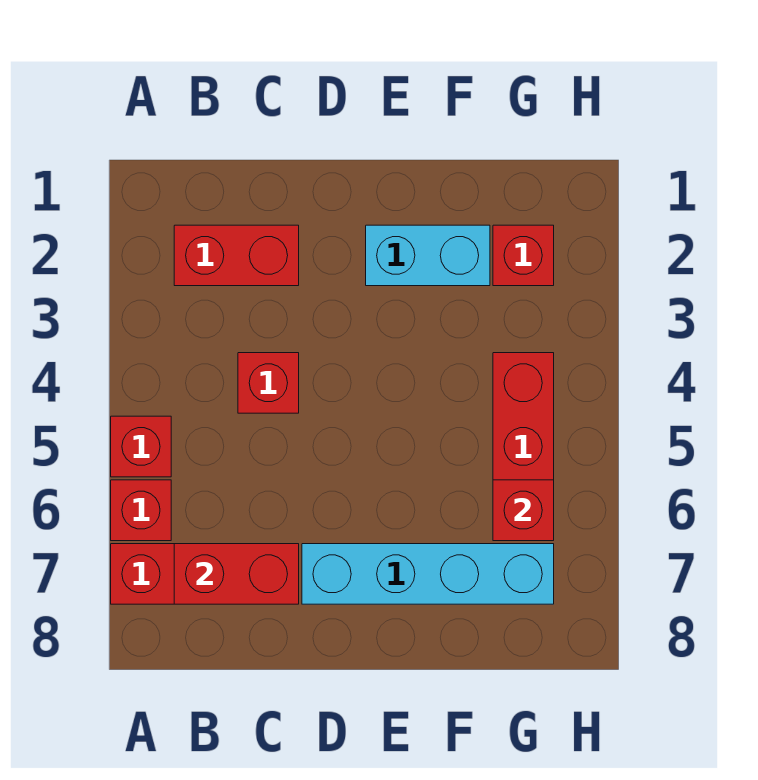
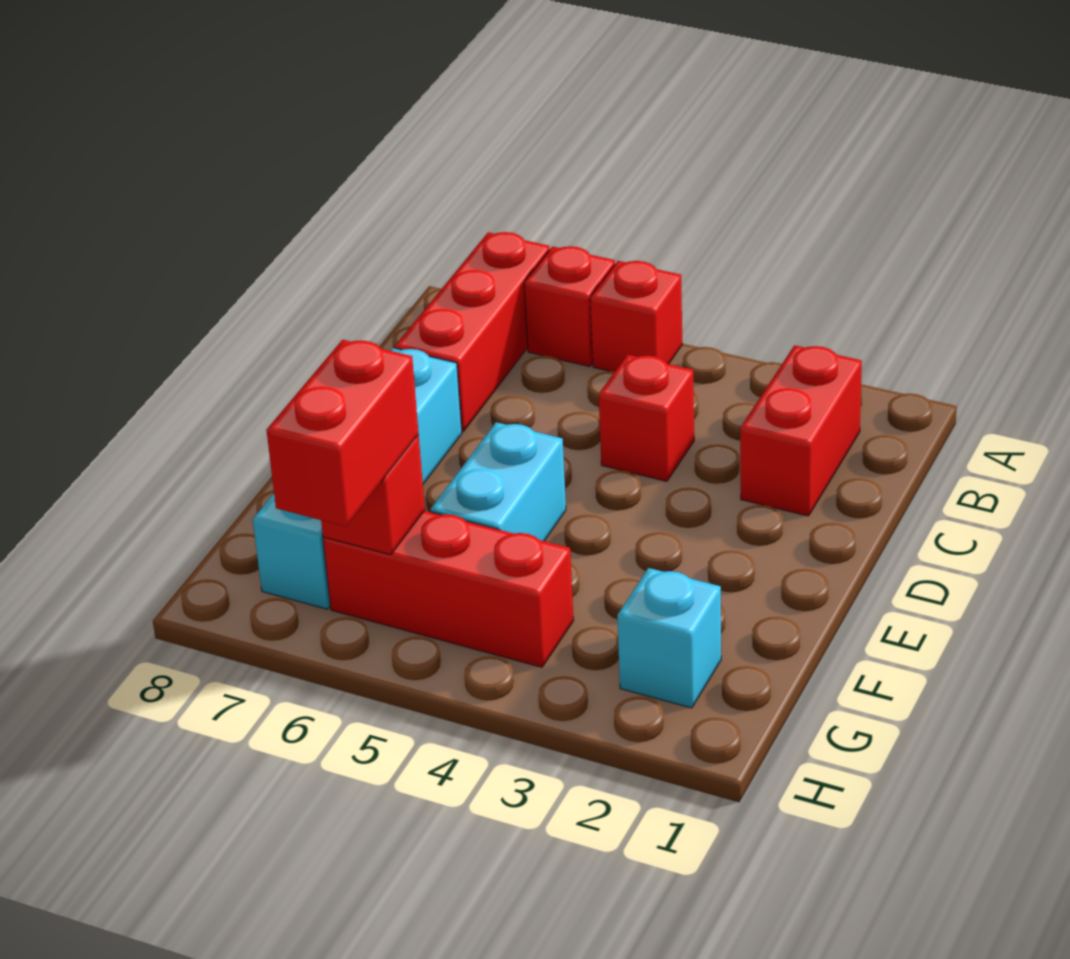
red brick B7:C7 level 2 -> red brick G6:H6 level 3
cyan brick E2:F2 level 1 -> cyan brick E5:F5 level 1
red brick G2 level 1 -> cyan brick G2 level 1

